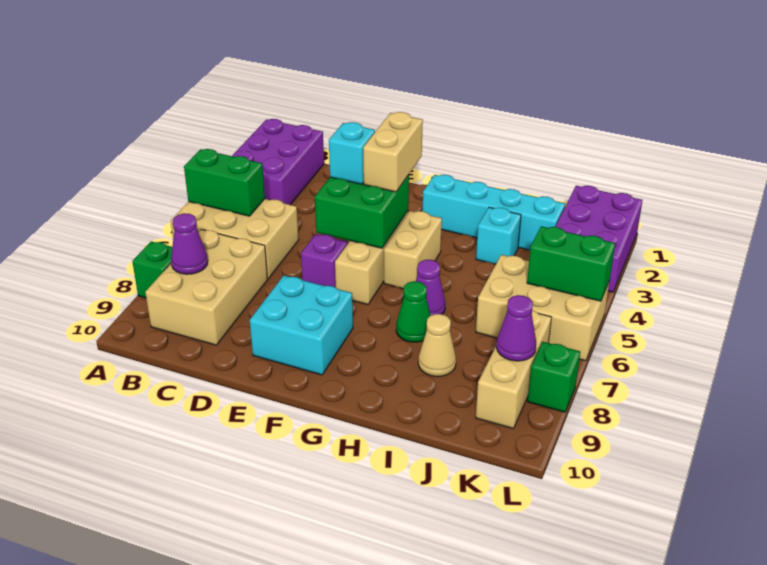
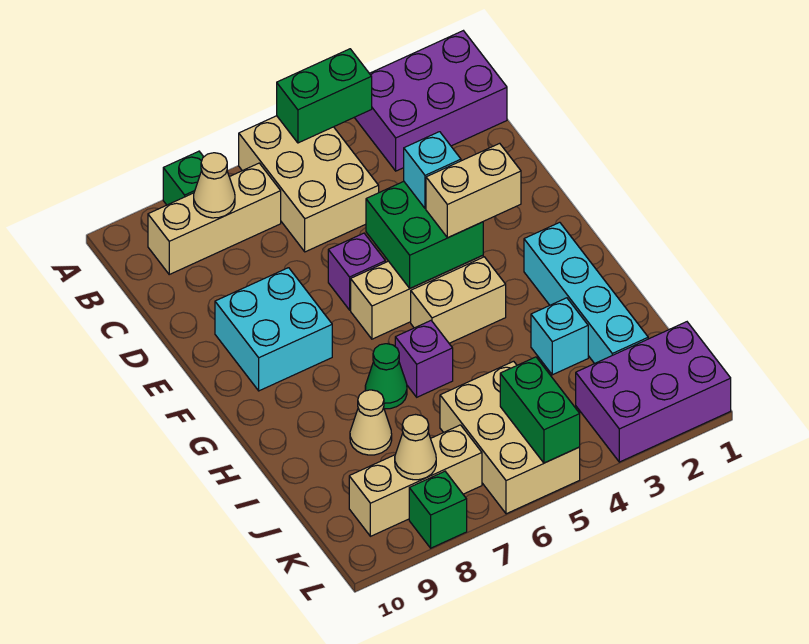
green brick A5:B5 level 2 -> green brick A4:A5 level 2
tan brick B7:C9 level 1 -> tan brick B7:B9 level 1
purple cone B8 level 2 -> tan cone B8 level 2
purple cone H6 level 1 -> purple brick H6 level 1
purple cone K8 level 2 -> tan cone K8 level 2

